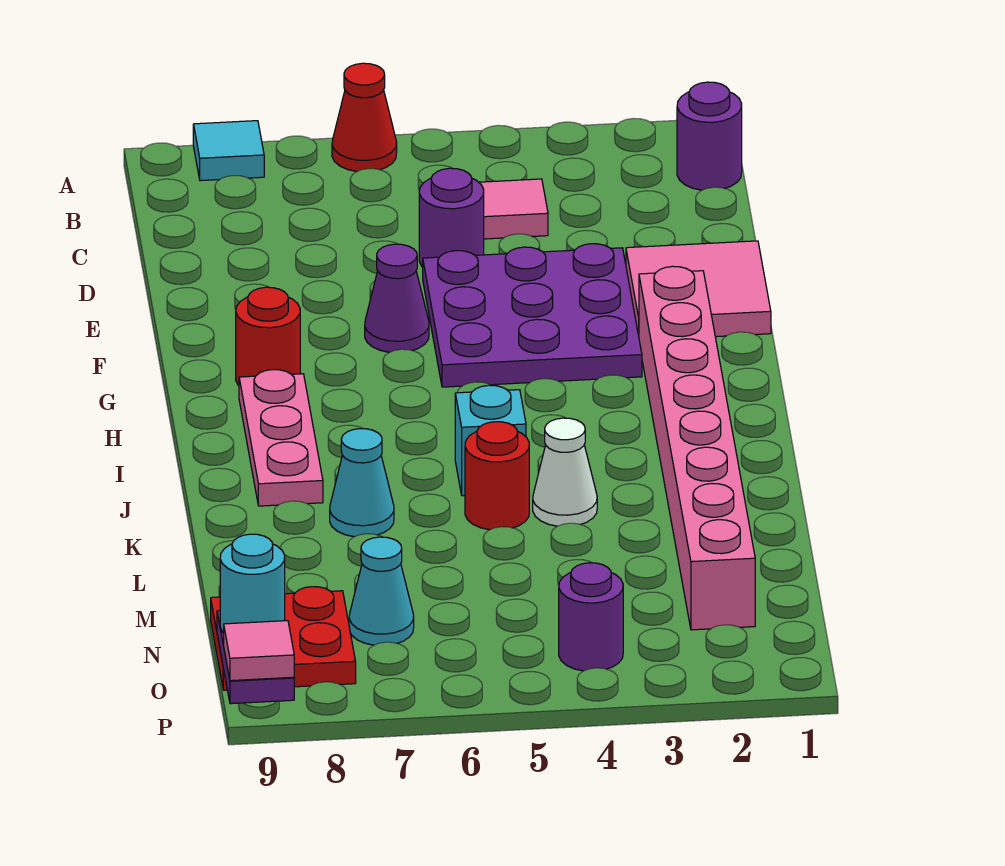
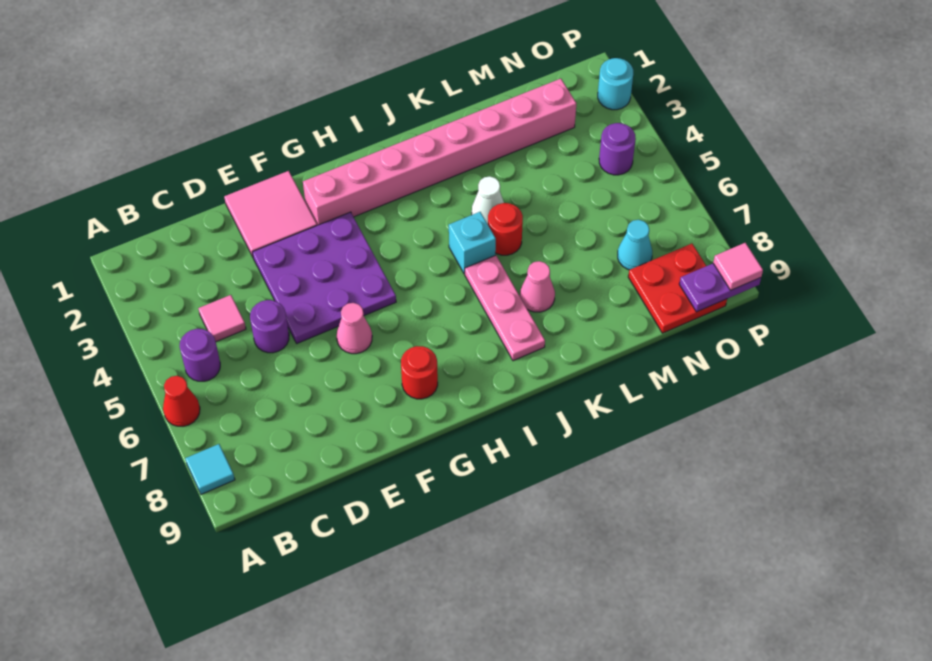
purple round brick B1 level 1 -> purple round brick B5 level 1
purple cone F6 level 1 -> pink cone F6 level 1
pink plate H8:J8 level 1 -> pink plate J6:J8 level 1
cyan cone K7 level 1 -> pink cone K7 level 1
cyan round brick O9 level 3 -> cyan round brick P2 level 1

